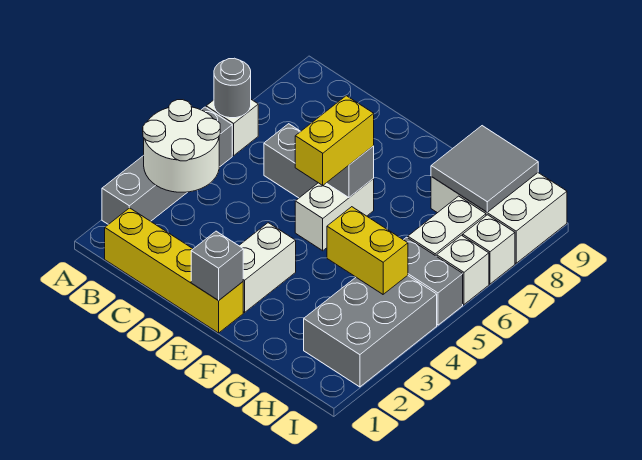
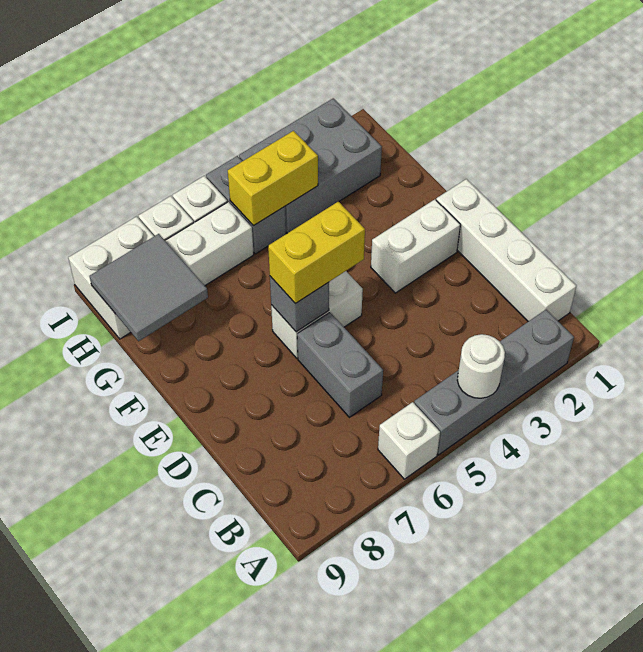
white round brick A3:B4 level 2 -> white round brick A4 level 2
grey round brick A6 level 2 -> none
yellow brick B1:E1 level 1 -> white brick B1:E1 level 1
grey brick E1 level 2 -> none
yellow brick G4:H4 level 2 -> yellow brick H4:H5 level 2
white brick G8:I9 level 1 -> white brick H8:I9 level 1

